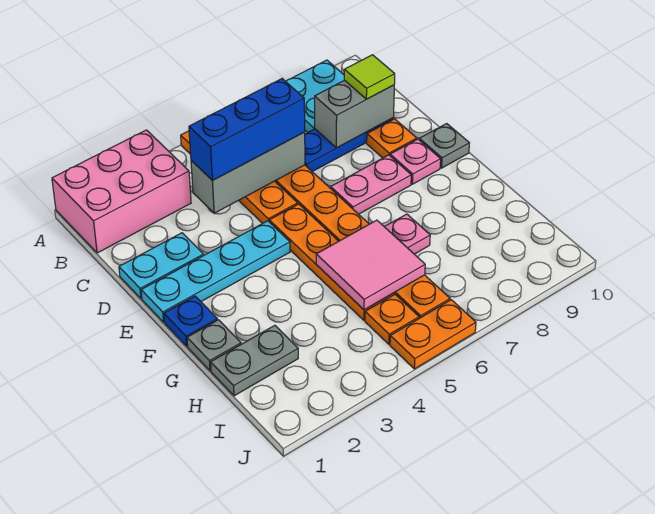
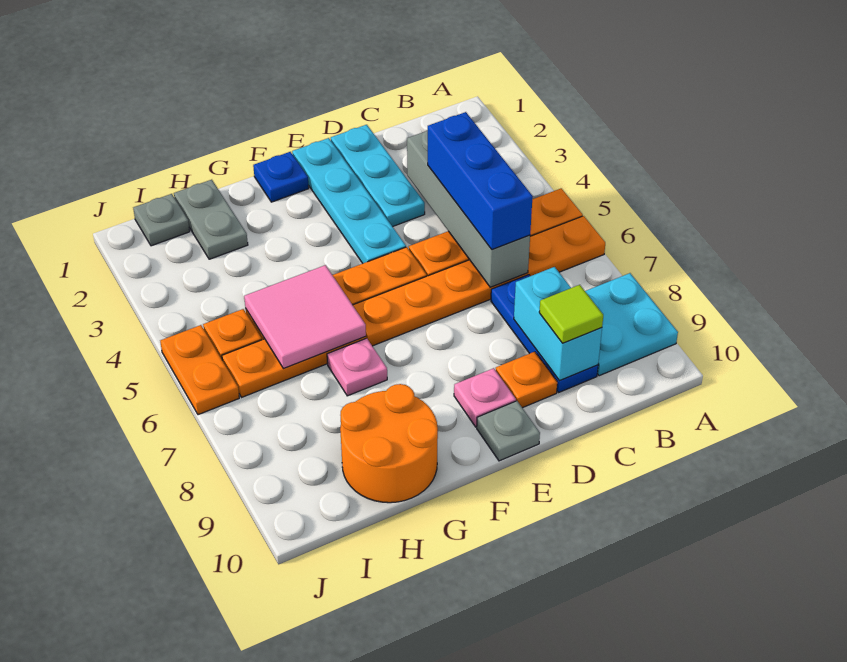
pink brick A1:B3 level 1 -> none
grey brick C4:C6 level 2 -> grey brick C3:C6 level 2
grey brick C8:C9 level 2 -> cyan brick C8:C9 level 2
cyan plate D1:D2 level 1 -> cyan plate D1:D3 level 1
pink plate E7:E8 level 1 -> none
grey plate G1 level 1 -> grey plate I1 level 1
none -> orange round brick G9:H10 level 1

